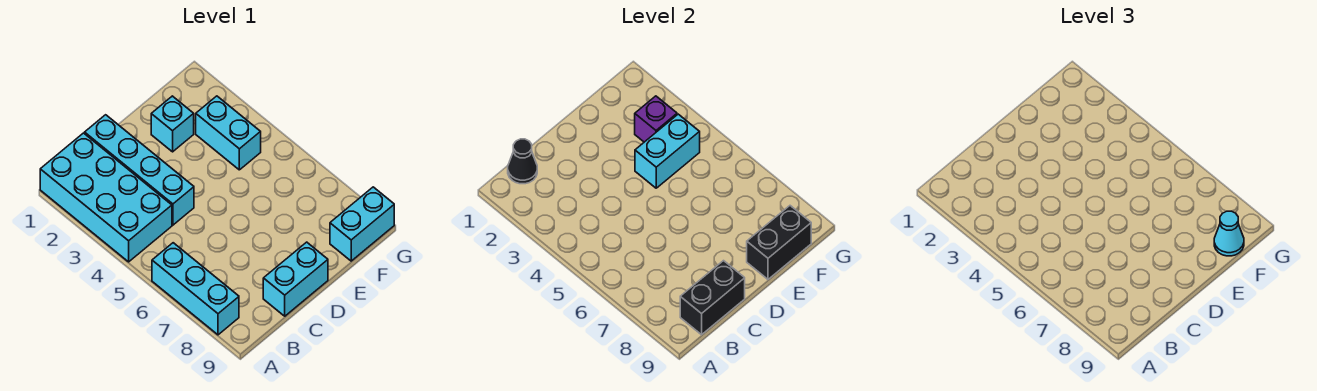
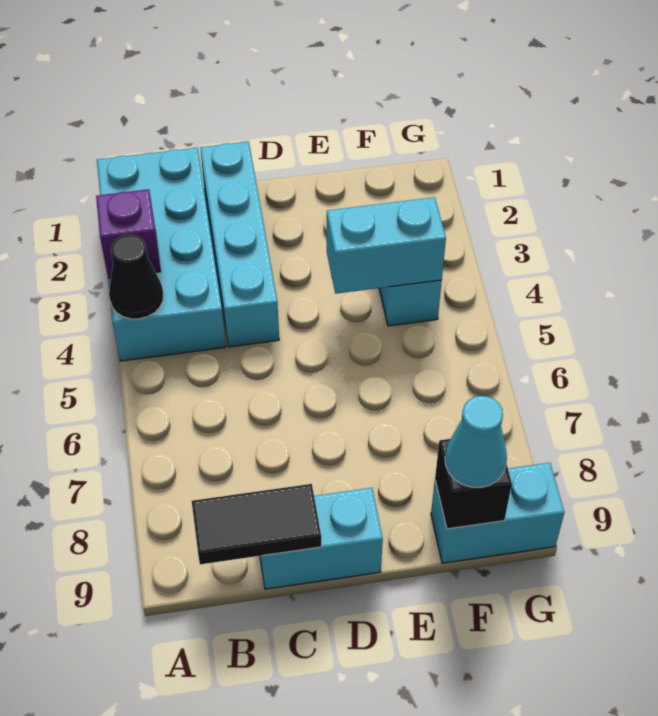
cyan brick A6:A8 level 1 -> none
black cone B1 level 2 -> black cone A4 level 2
black brick B9:C9 level 2 -> black tile B9:C9 level 2
cyan brick E2 level 1 -> none
black brick E9:F9 level 2 -> black brick F9 level 2
purple brick F3 level 2 -> purple brick A3 level 2

